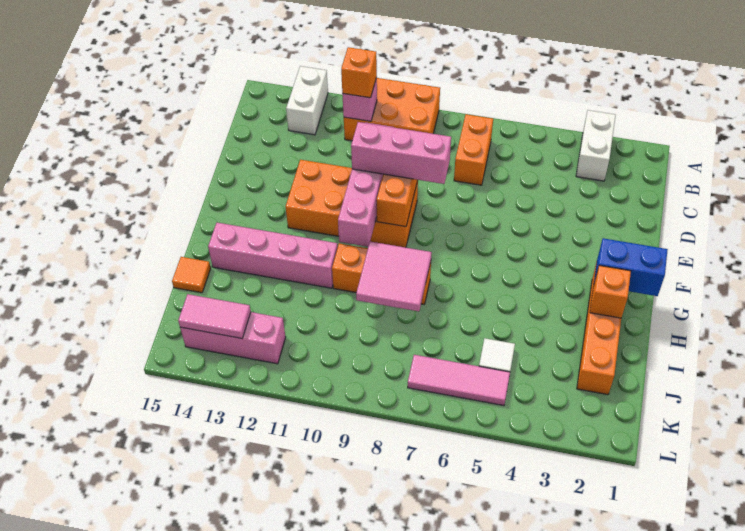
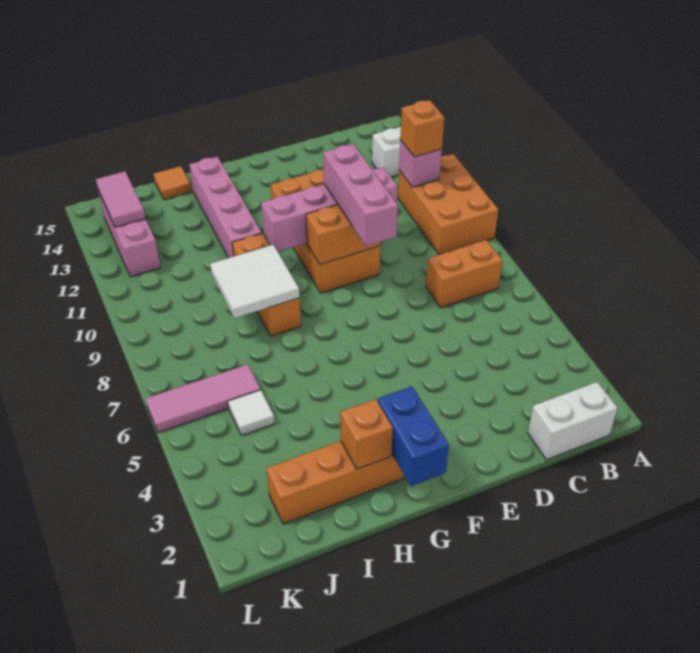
white brick A3:B3 level 1 -> white brick B1:C1 level 1
pink tile H8:I9 level 2 -> white tile H8:I9 level 2
pink tile K5:K7 level 1 -> pink tile J6:L6 level 1

